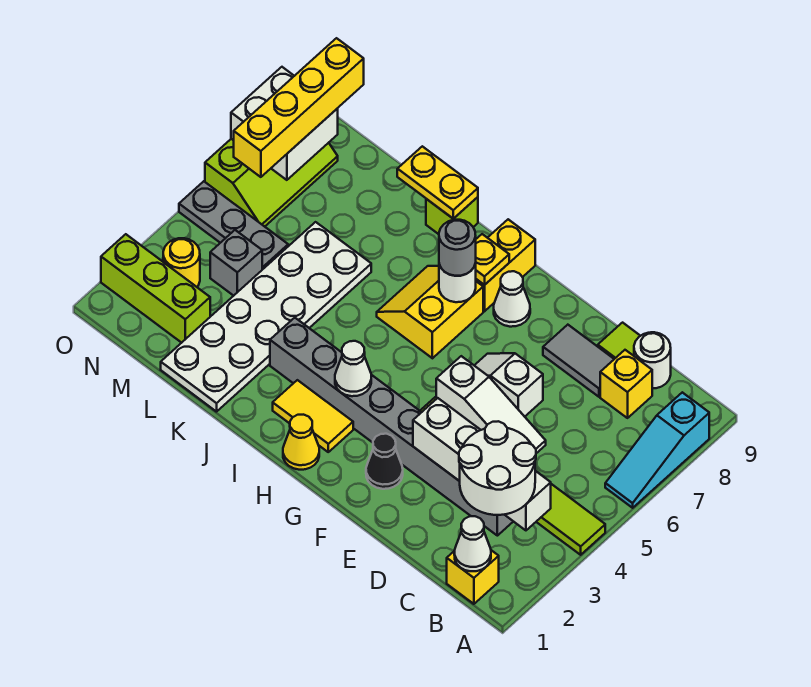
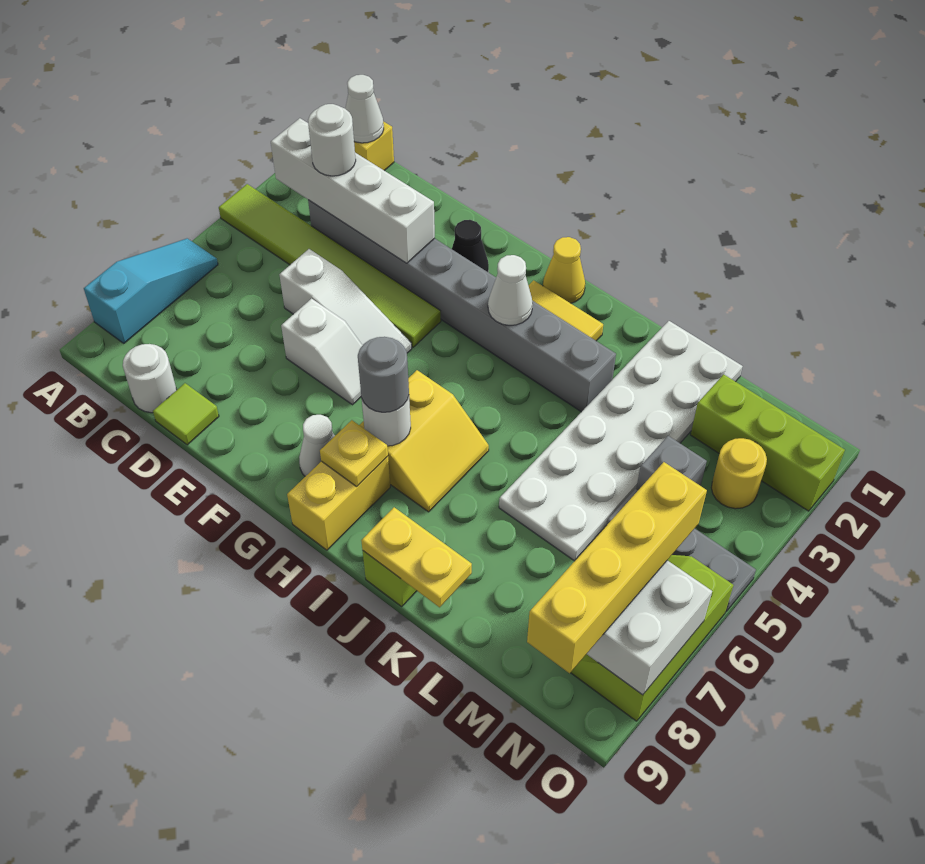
white round brick B2:C3 level 3 -> white round brick C3 level 3
yellow brick C8 level 1 -> none
white slope D5:F5 level 1 top F -> white slope D5:F5 level 1 top D
grey tile D8:E8 level 1 -> none

